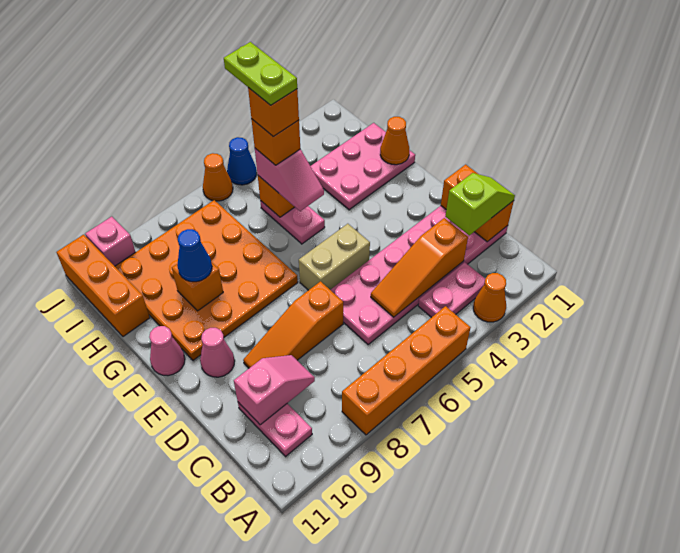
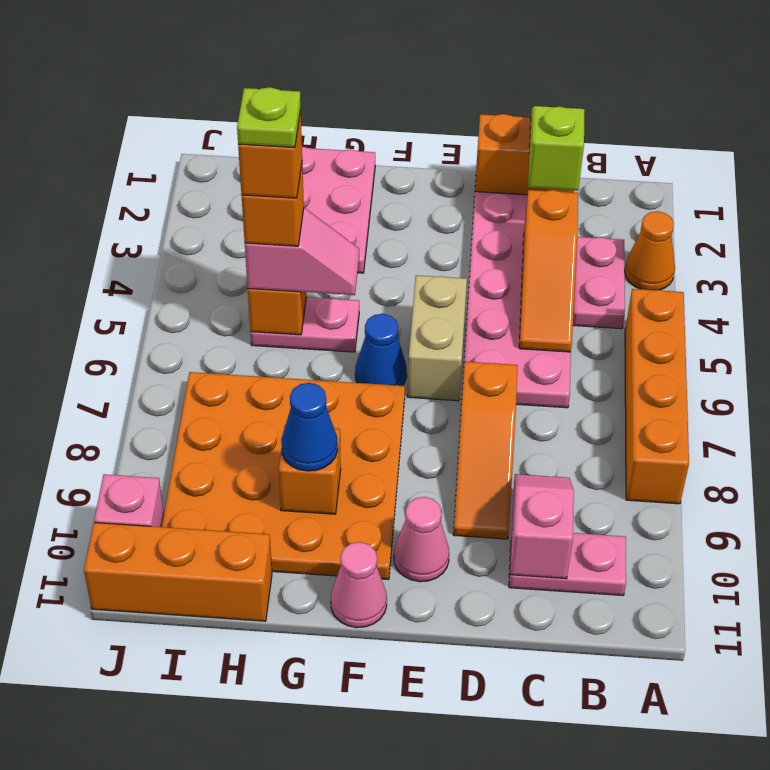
orange cone G1 level 2 -> none
lime plate H5:I5 level 6 -> lime plate H5 level 6
blue cone J5 level 1 -> blue cone F6 level 1
orange cone J6 level 1 -> none

